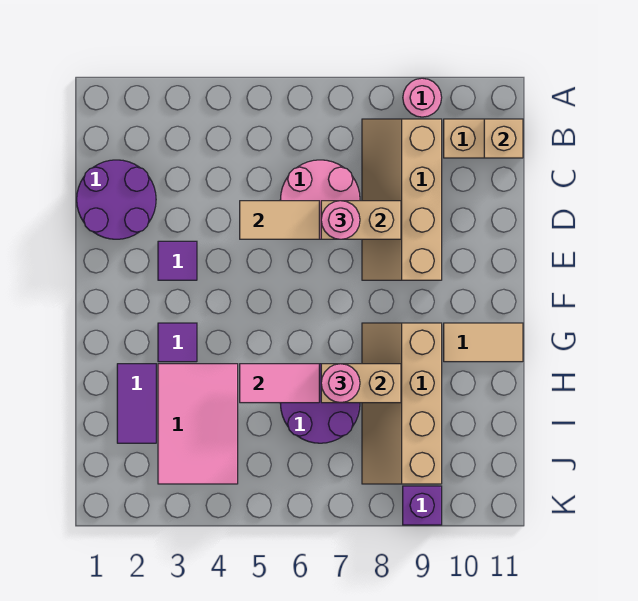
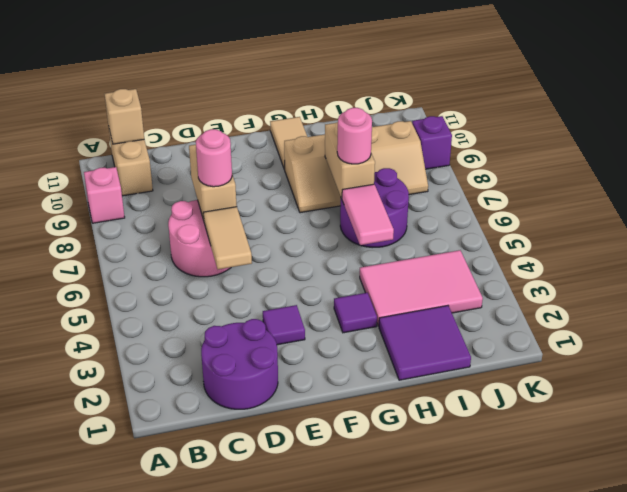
pink round brick A9 level 1 -> pink brick A9 level 1
tan slope B8:E9 level 1 top 9 -> none
purple tile H2:I2 level 1 -> purple tile H1:I2 level 1

